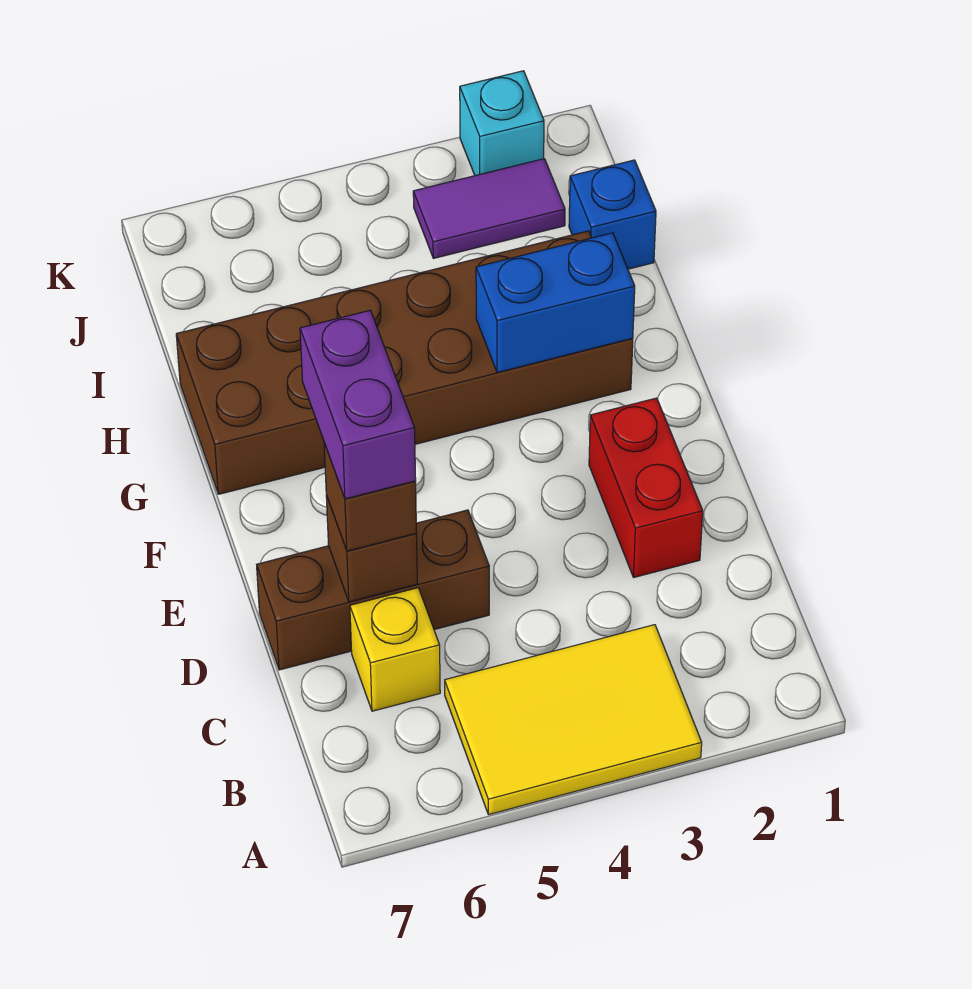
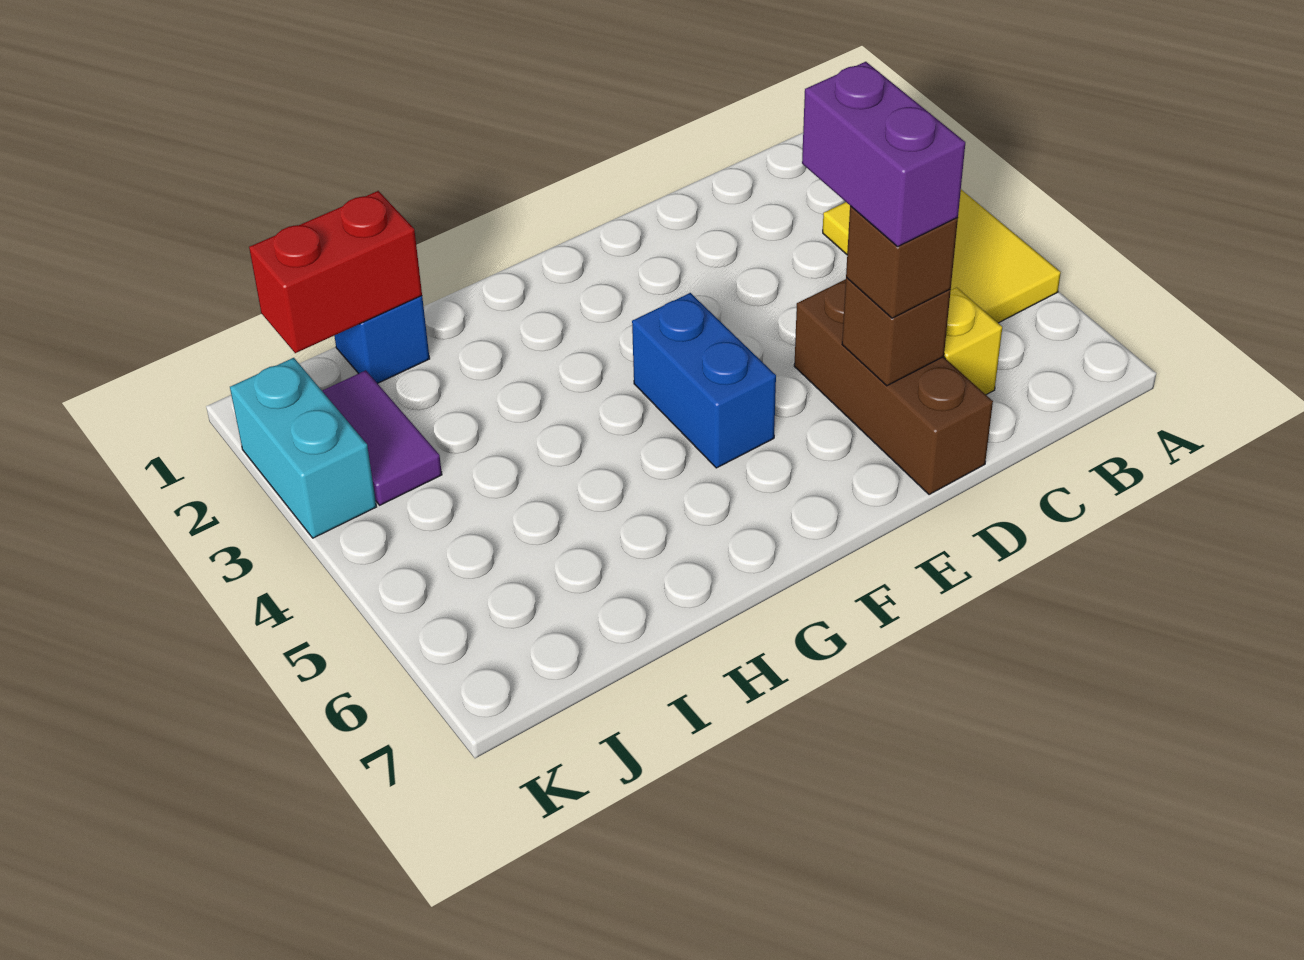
red brick D2:E2 level 1 -> red brick I1:J1 level 2
purple brick D6:E6 level 4 -> purple brick D5:D6 level 4
brown brick G2:H7 level 1 -> none
blue brick G2:G3 level 2 -> blue brick F4:F5 level 1
cyan brick K2 level 1 -> cyan brick K2:K3 level 1

